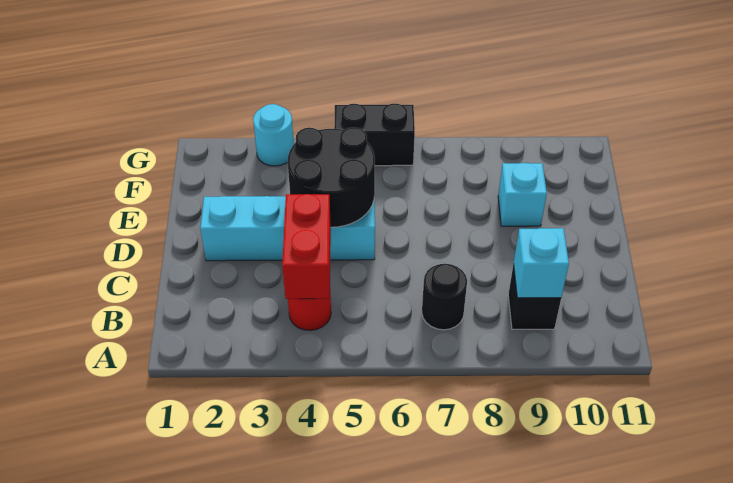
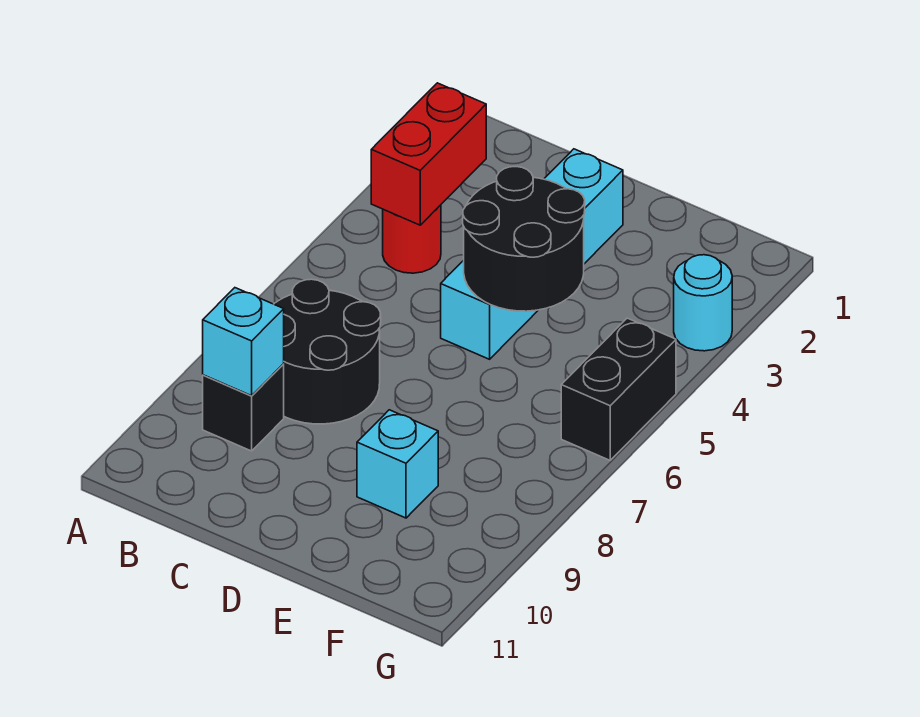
red brick B4:C4 level 2 -> red brick B3:B4 level 2
black round brick B7 level 1 -> black round brick B7:C8 level 1

